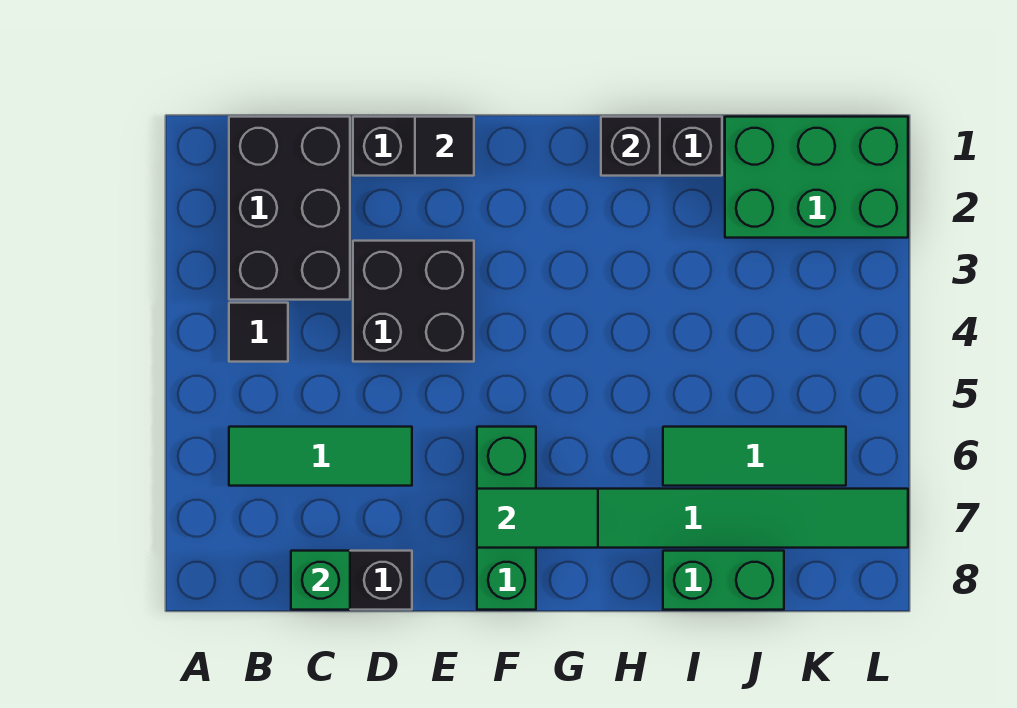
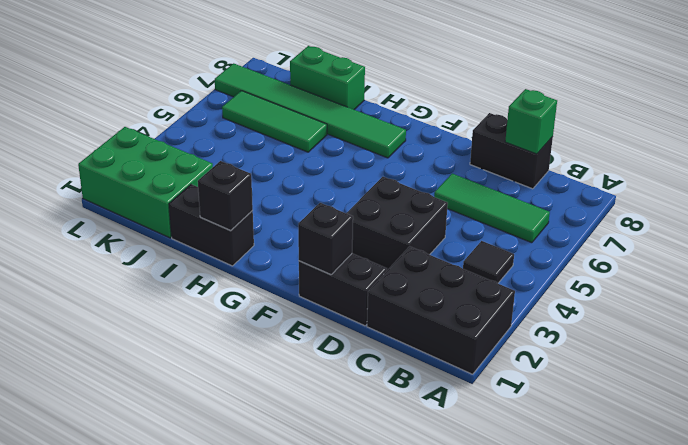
black brick B1:C3 level 1 -> black brick A1:C2 level 1
black tile E1 level 2 -> black brick E1 level 2
green brick F6:F8 level 1 -> none
green tile F7:G7 level 2 -> none

